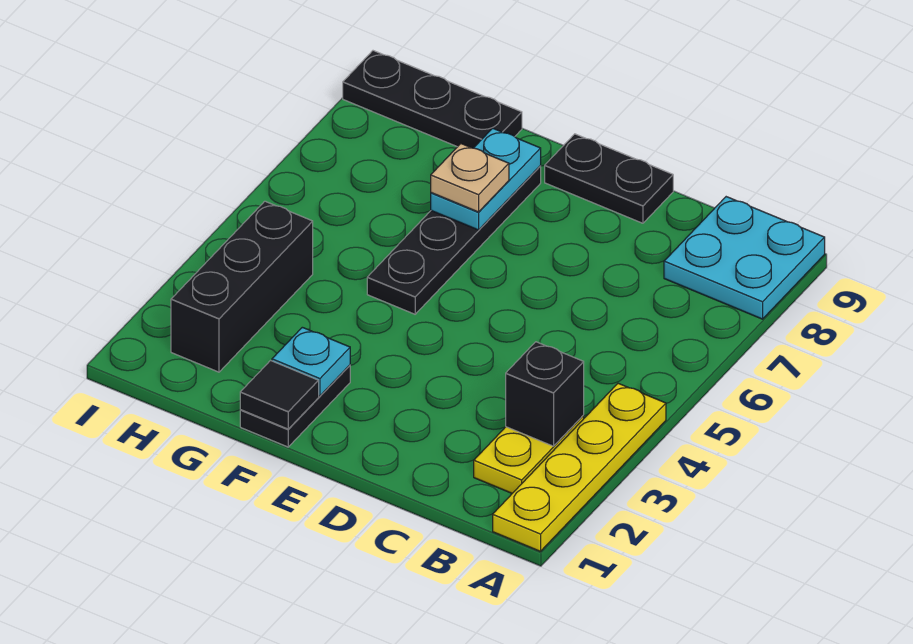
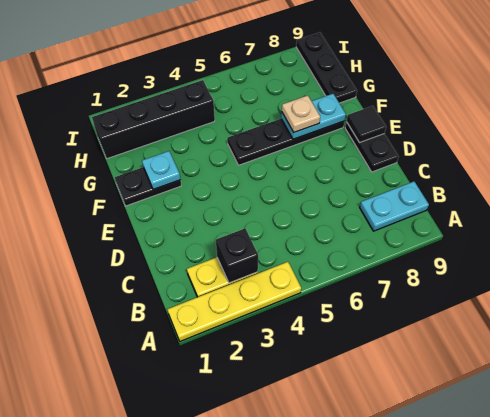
cyan plate A8:B9 level 1 -> cyan plate B8:B9 level 1
black tile F1 level 2 -> black tile E9 level 2
black brick H2:H4 level 1 -> black brick H1:H4 level 1

